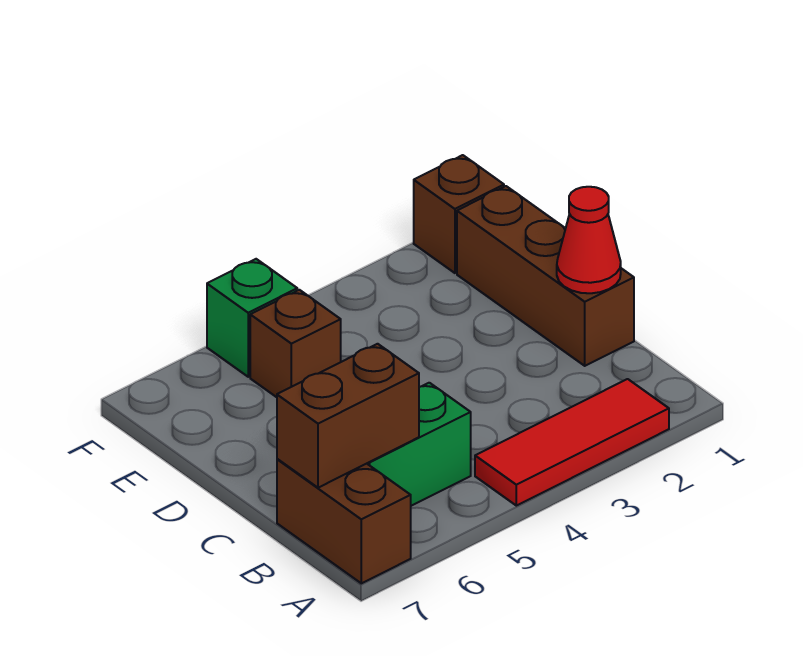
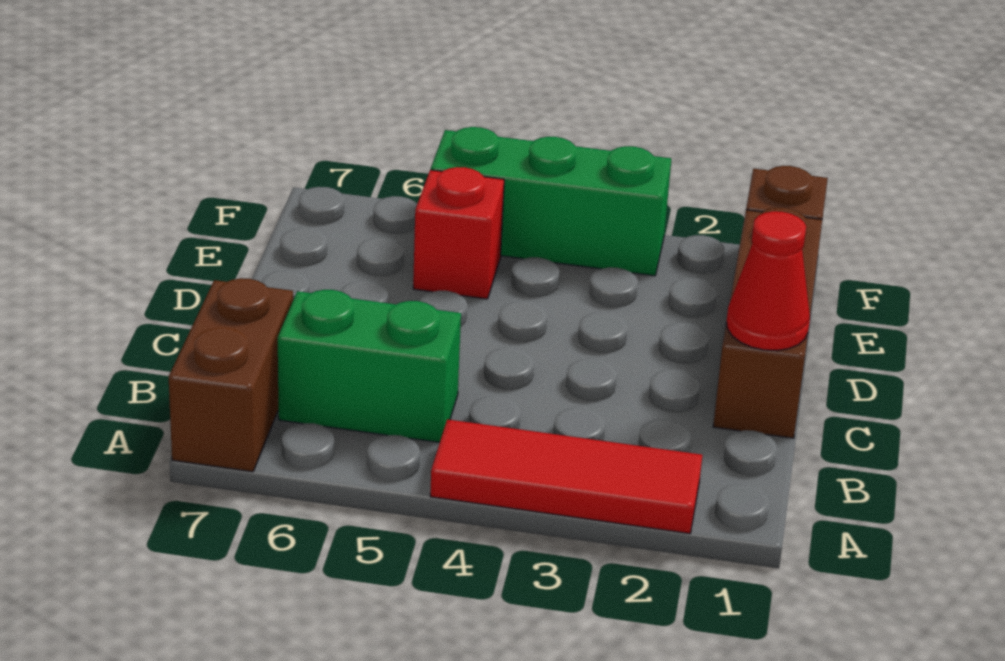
brown brick B6:B7 level 2 -> none
brown brick E5 level 1 -> red brick E5 level 1
green brick F5 level 1 -> green brick F3:F5 level 1

